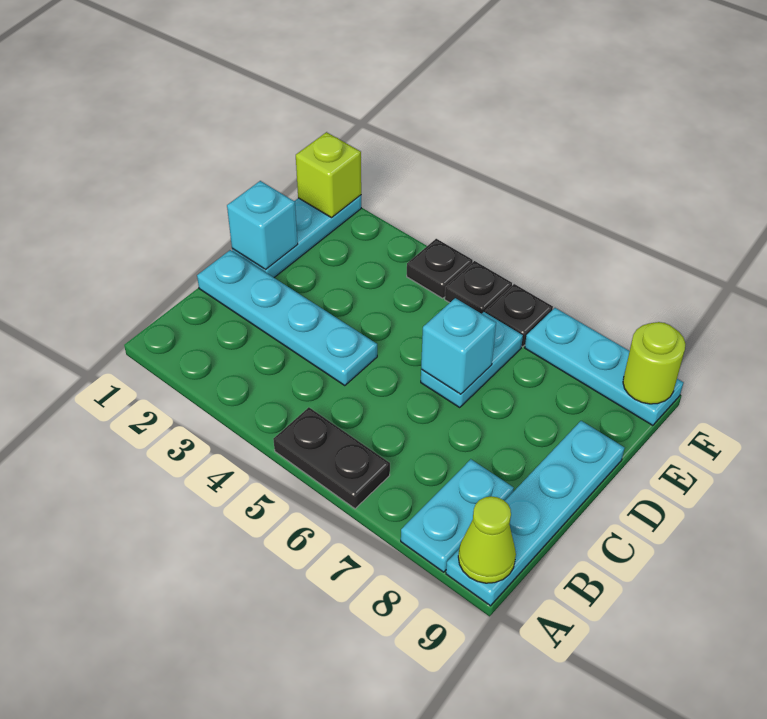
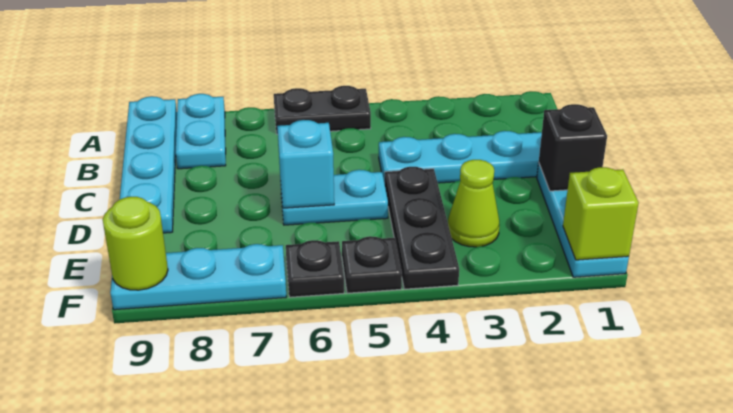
lime cone A9 level 2 -> lime cone E3 level 1
cyan brick D1 level 2 -> black brick D1 level 2
cyan plate D6:E6 level 1 -> cyan plate D5:D6 level 1
black plate F4 level 1 -> black plate D4:F4 level 1

